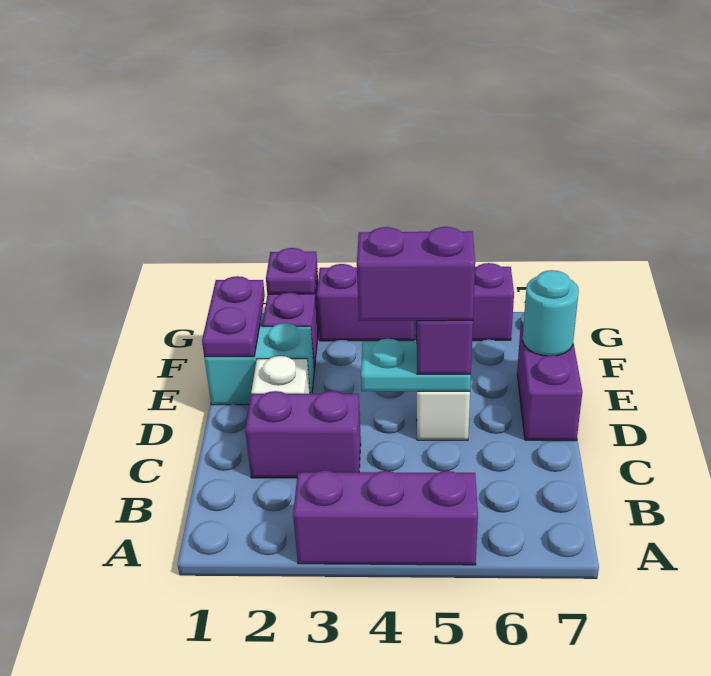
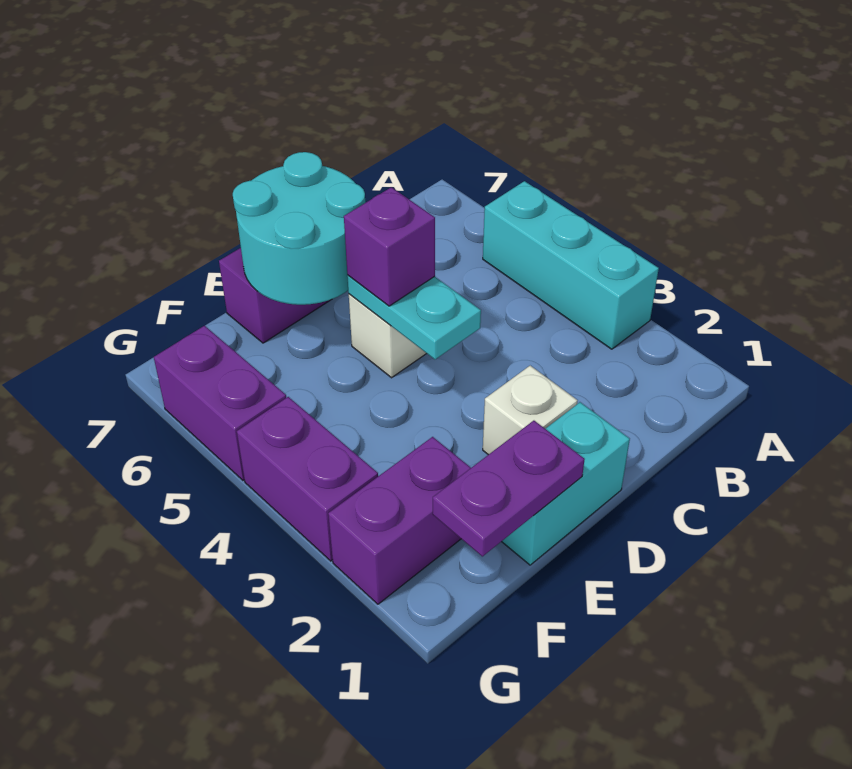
purple brick A3:A5 level 1 -> cyan brick A3:A5 level 1
purple brick C2:C3 level 1 -> none
purple brick D4:D5 level 4 -> none
cyan brick E1:E2 level 1 -> cyan brick D1:E1 level 1
cyan round brick E7 level 2 -> cyan round brick D6:E7 level 2
purple plate G2 level 2 -> none

